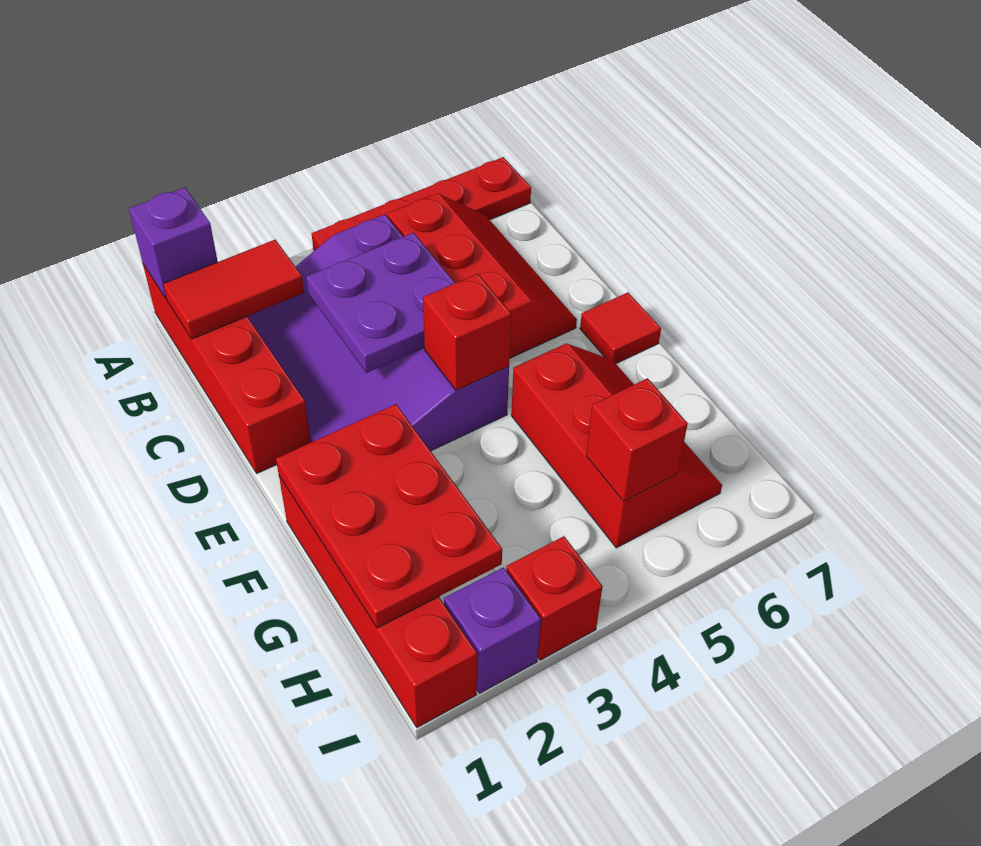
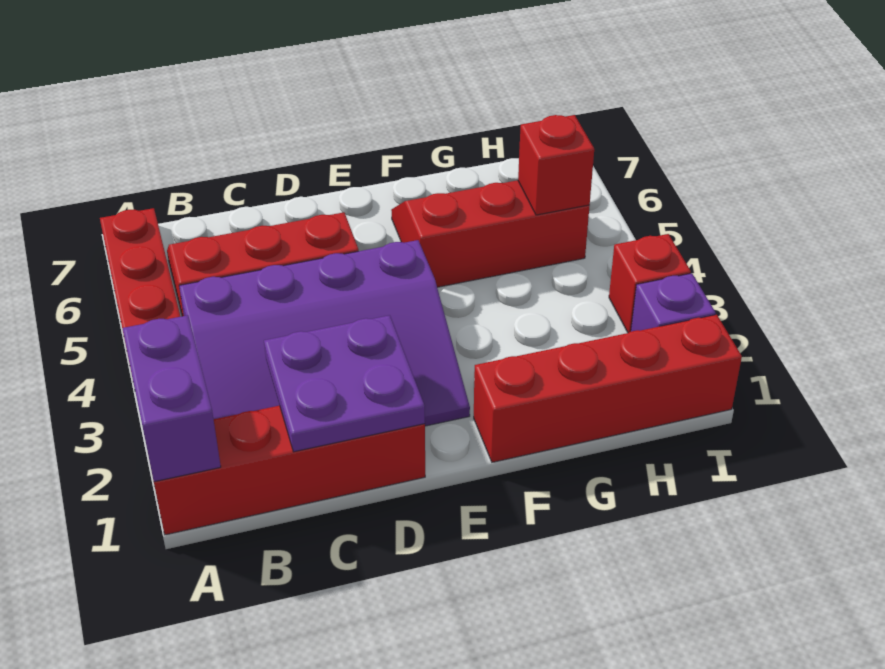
purple brick A1 level 2 -> purple brick A1:A2 level 2
red tile B1:B2 level 2 -> none
purple plate C3:D4 level 2 -> purple plate C1:D2 level 2
red brick E4 level 2 -> none
red tile E7 level 1 -> none
red plate F1:H2 level 2 -> none

